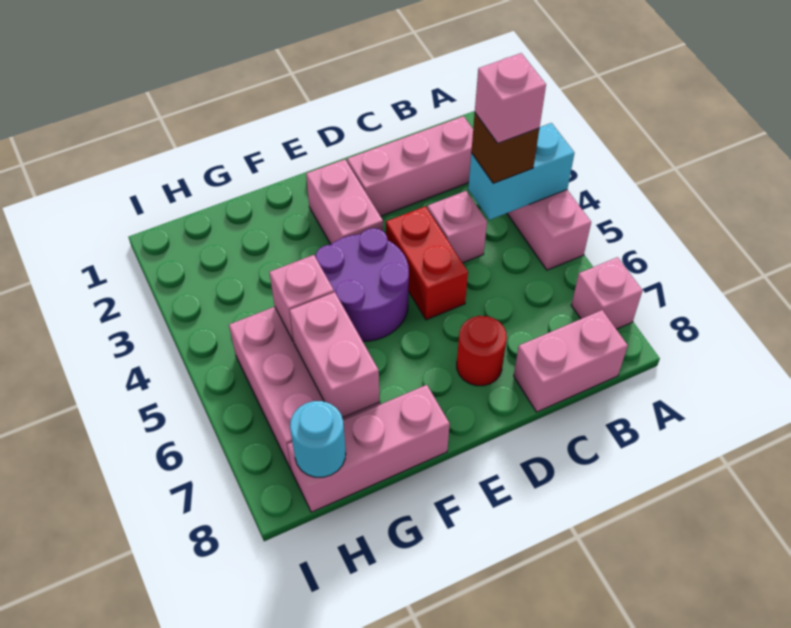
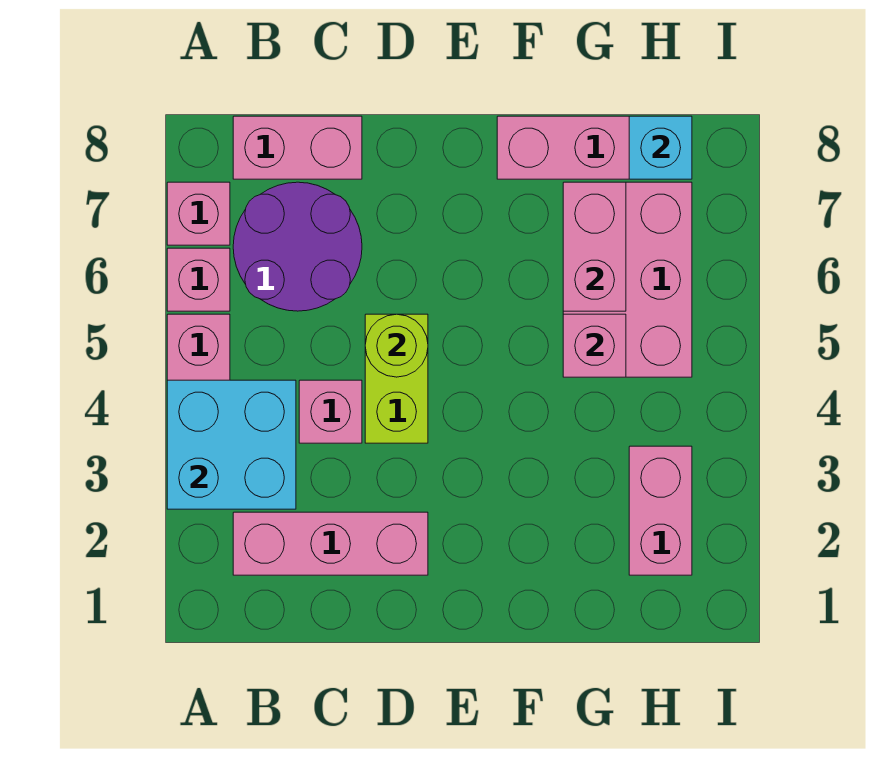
cyan brick A4:B4 level 2 -> cyan brick A3:B4 level 2
brown brick B4 level 3 -> none
pink brick B4 level 4 -> pink brick A6 level 1
red brick D4:D5 level 1 -> lime brick D4:D5 level 1
none -> lime round brick D5 level 2
red round brick D7 level 1 -> none
pink brick E2:E3 level 1 -> pink brick H2:H3 level 1
purple round brick E4:F5 level 1 -> purple round brick B6:C7 level 1
cyan round brick H8 level 2 -> cyan brick H8 level 2

